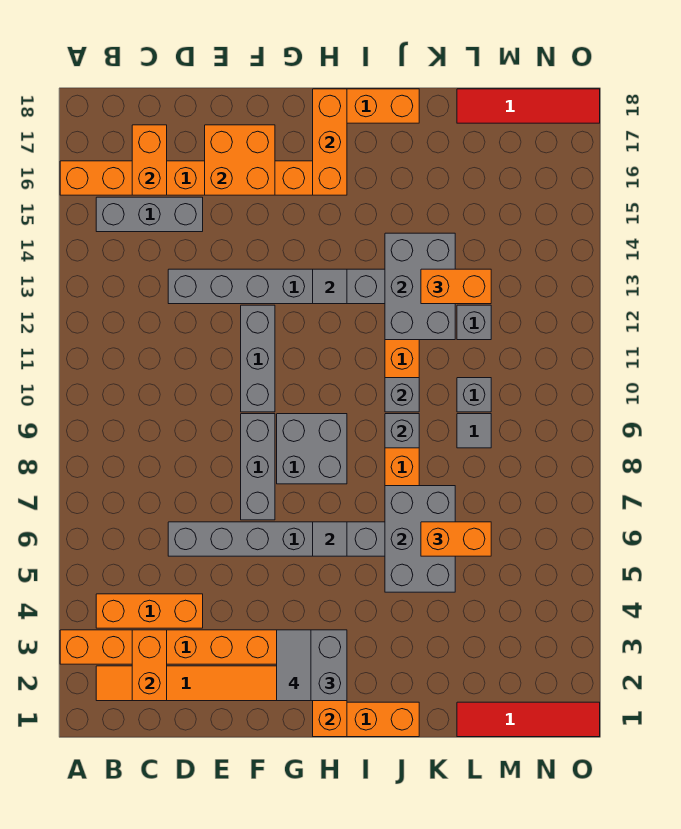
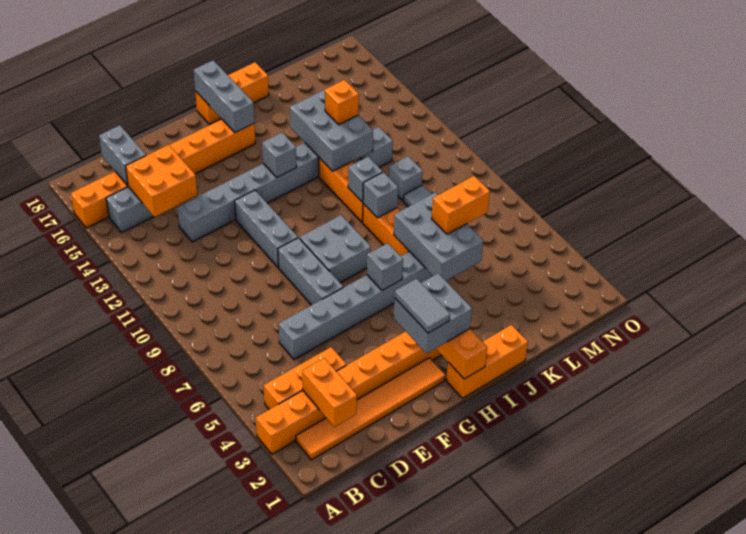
orange brick C16:C17 level 2 -> grey brick C16:C17 level 2
orange brick E16:F17 level 2 -> orange brick C14:D15 level 2
grey tile H6 level 2 -> grey brick H6 level 2
grey tile H13 level 2 -> grey brick H13 level 2
orange brick H16:H18 level 2 -> grey brick H16:H18 level 2
orange brick K13:L13 level 3 -> orange brick K13 level 3
red tile L1:O1 level 1 -> none
red tile L18:O18 level 1 -> none

